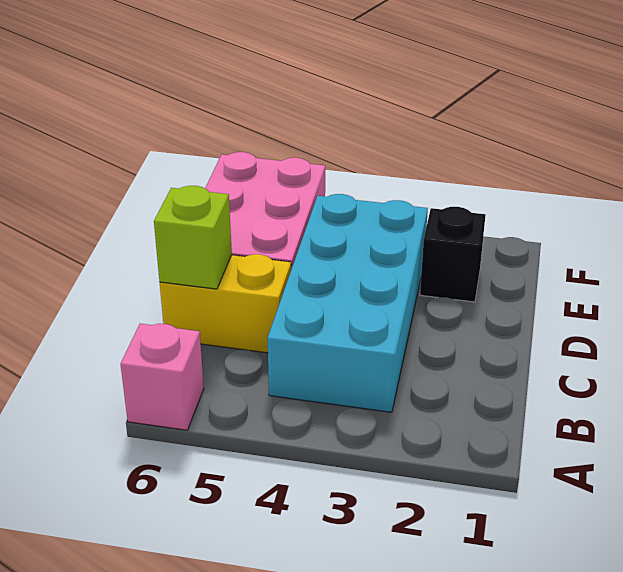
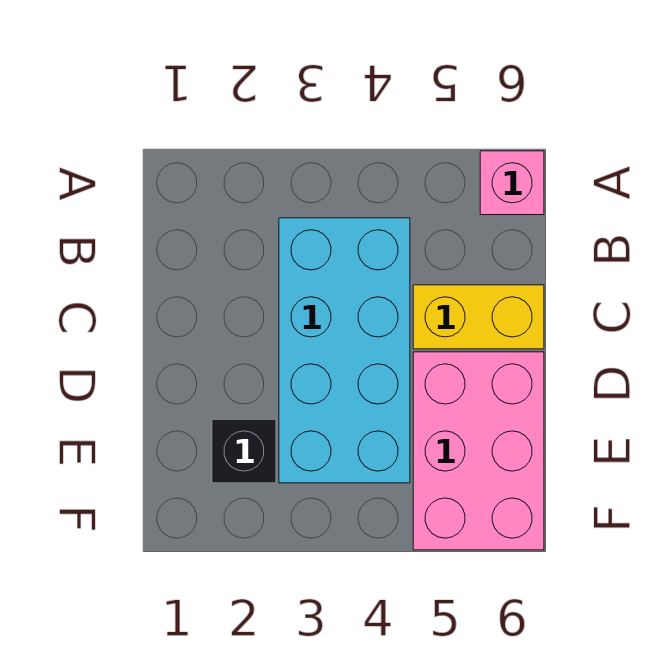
lime brick C6 level 2 -> none

